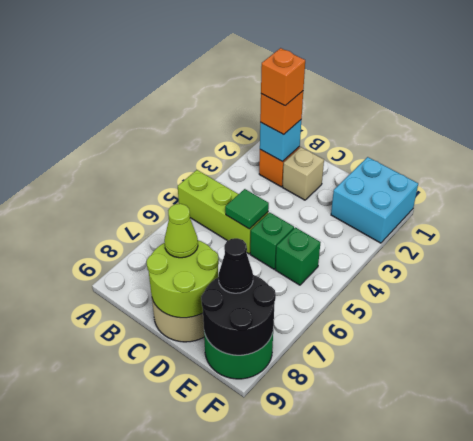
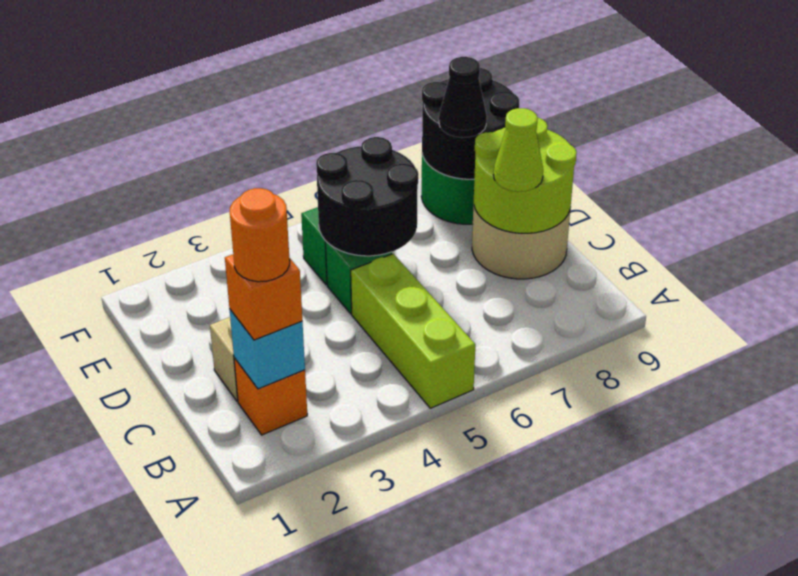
orange brick B2 level 4 -> orange round brick B2 level 4
green tile C5 level 2 -> none
none -> black round brick D5:E6 level 2
cyan brick E1:F2 level 1 -> none

